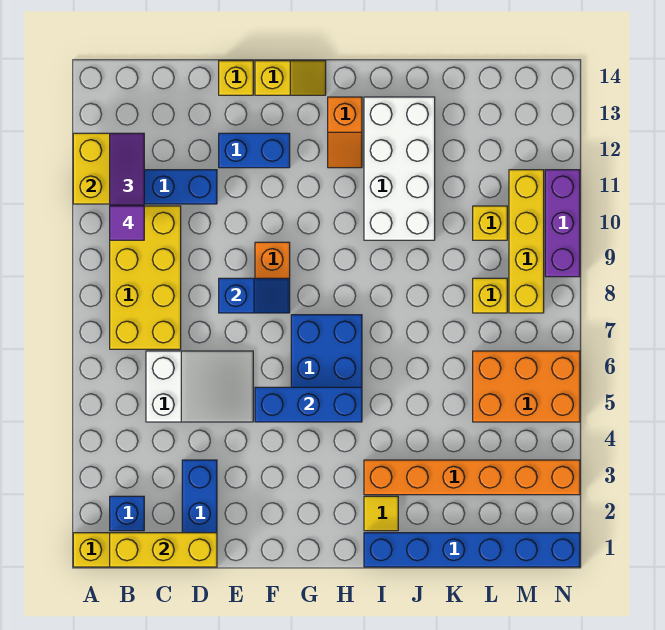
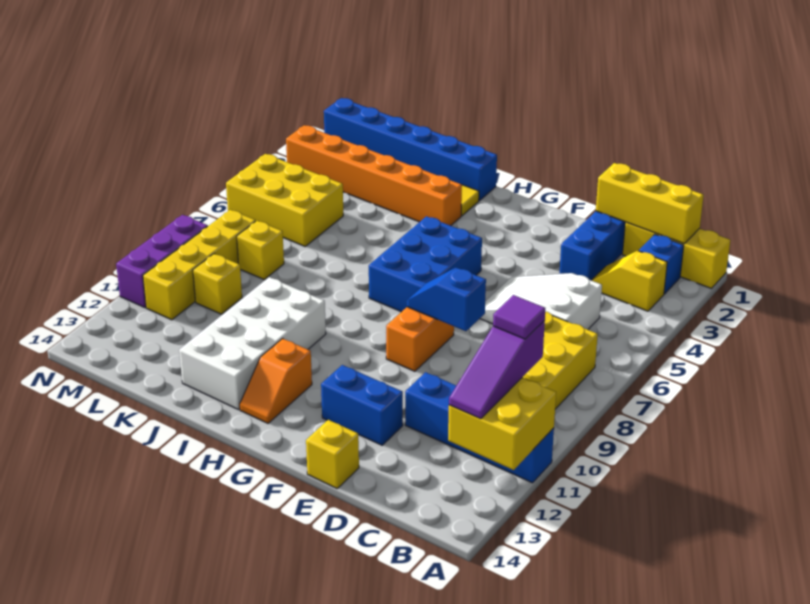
blue brick F5:H5 level 2 -> none
yellow slope F14:G14 level 1 top F -> yellow slope B3:C3 level 1 top B
orange slope H12:H13 level 1 top 13 -> orange slope H12:H13 level 1 top 12
orange brick L5:N6 level 1 -> yellow brick L5:N6 level 1

